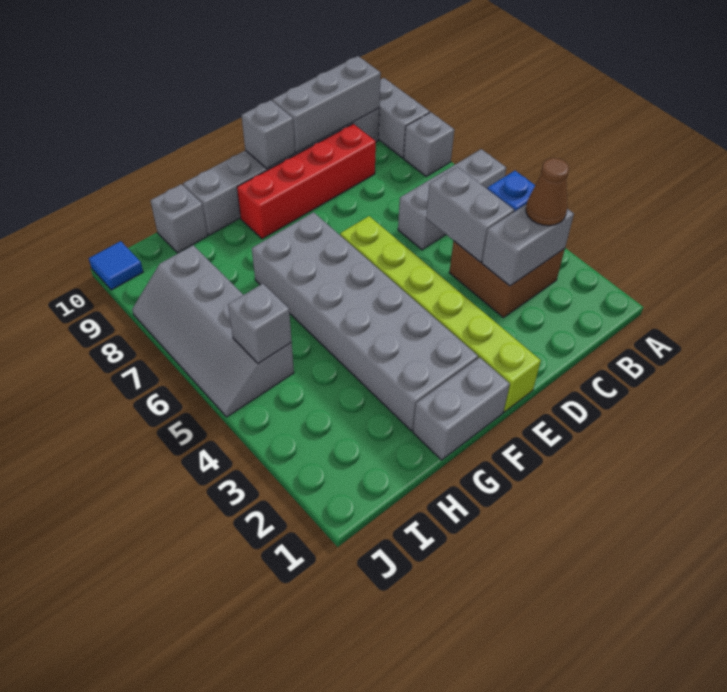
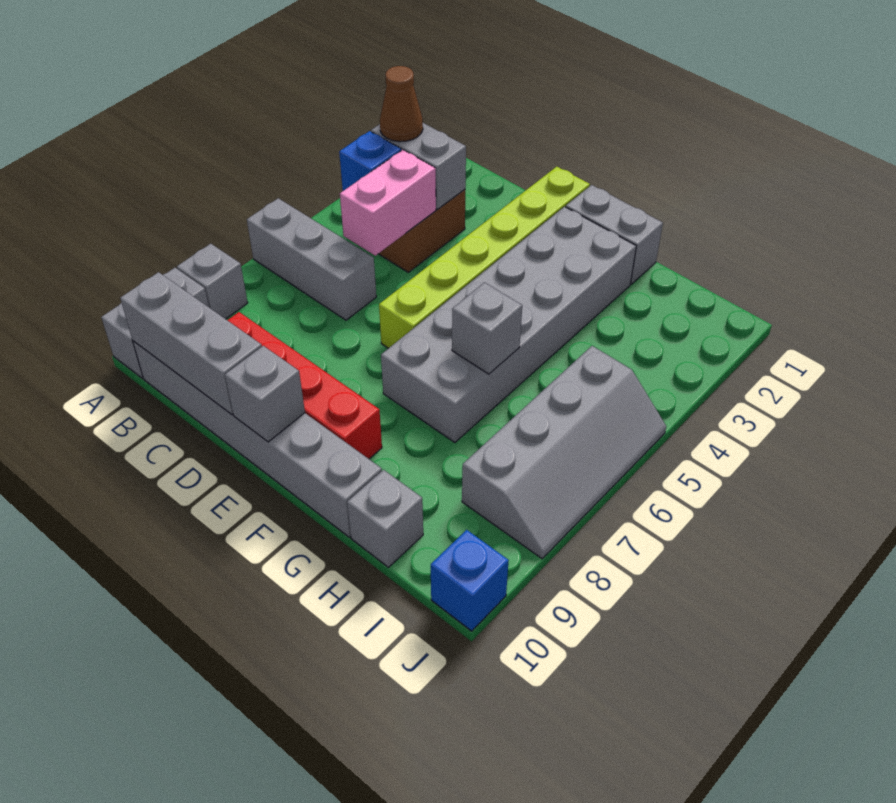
grey brick C4:C5 level 2 -> pink brick C4:C5 level 2
grey brick I5 level 2 -> grey brick G6 level 2
blue tile J10 level 1 -> blue brick J10 level 1

